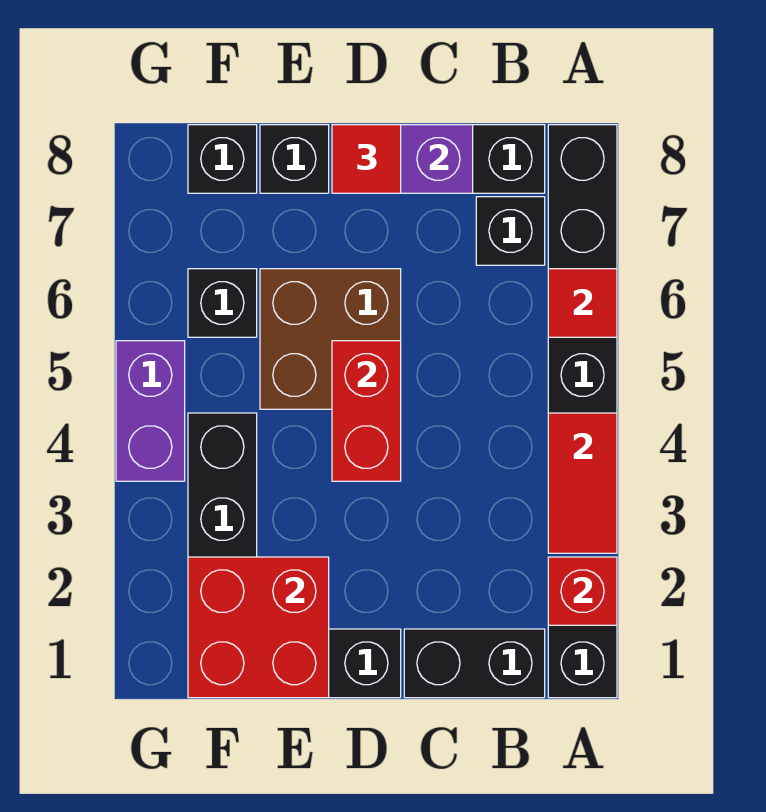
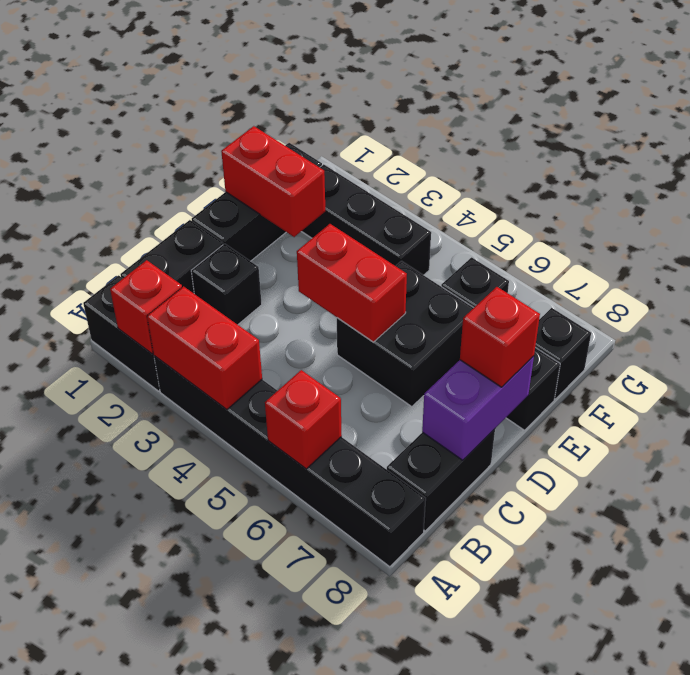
red tile A3:A4 level 2 -> red brick A3:A4 level 2
red tile A6 level 2 -> red brick A6 level 2
black brick B7 level 1 -> black brick C2 level 1
brown brick D5:E6 level 1 -> black brick D5:E6 level 1
red tile D8 level 3 -> red brick D8 level 3
red brick E1:F2 level 2 -> red brick E1:E2 level 2
purple brick G4:G5 level 1 -> none

